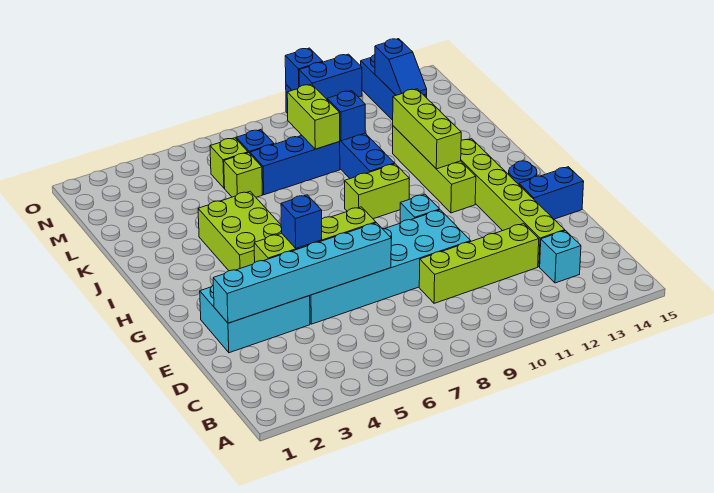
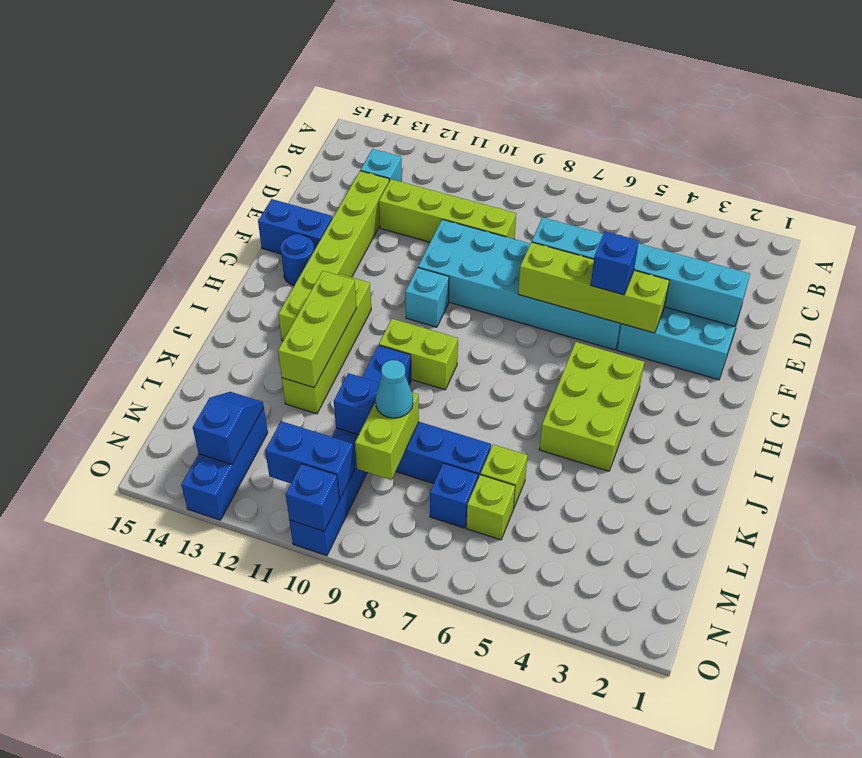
none -> cyan cone L9 level 3

